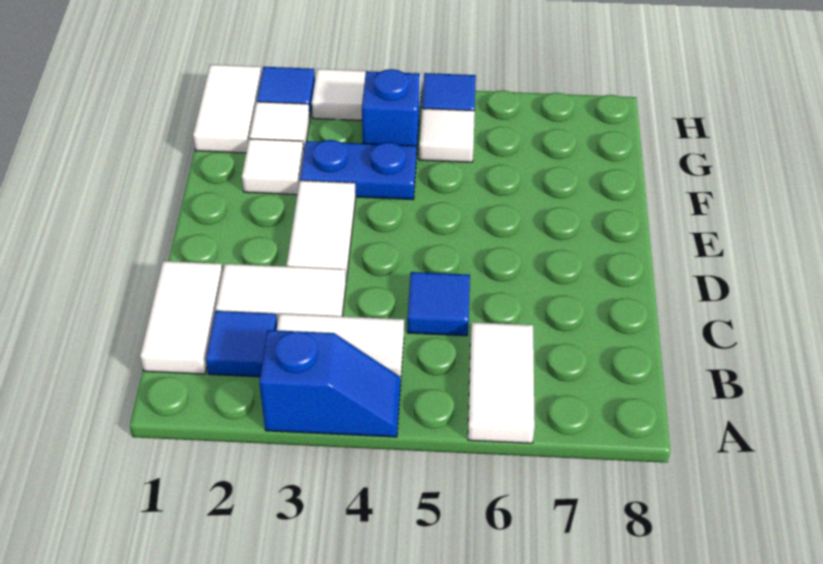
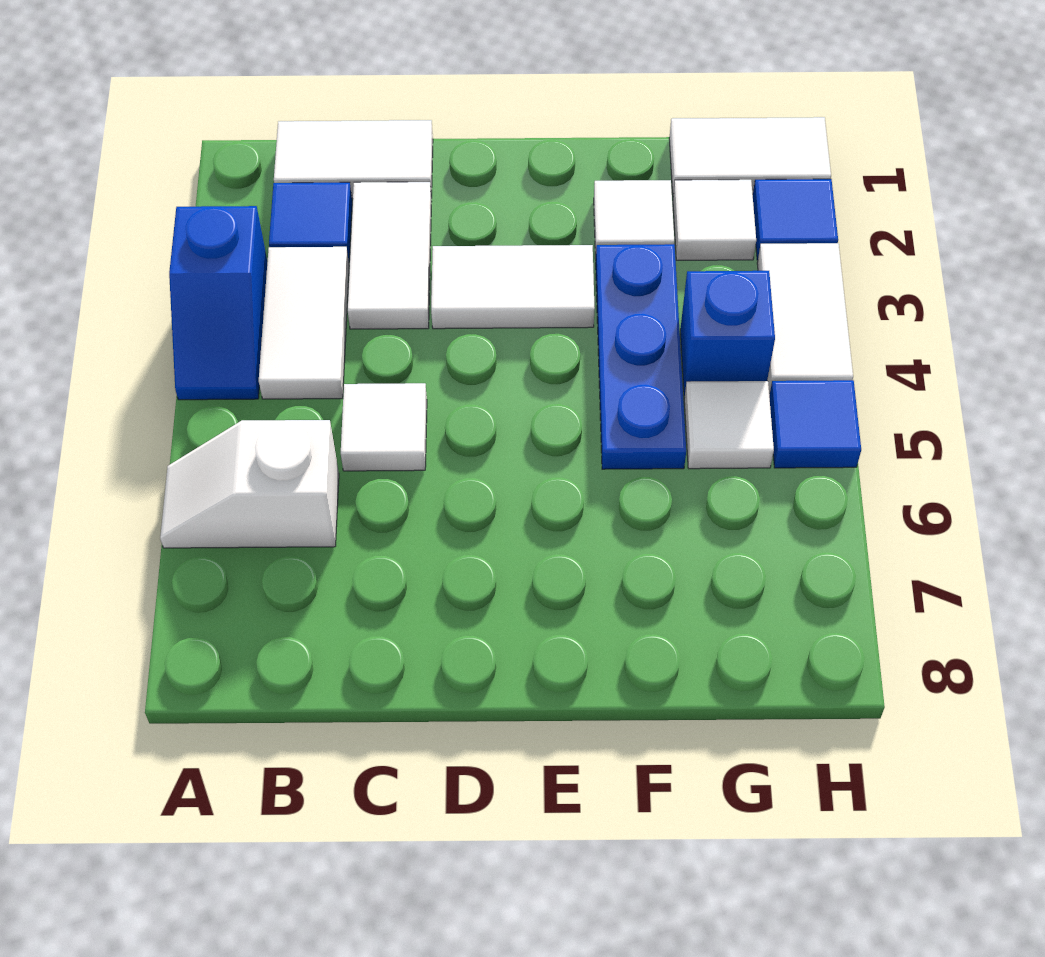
white tile A6:B6 level 1 -> white slope A6:B6 level 1 top B
blue tile C5 level 1 -> white tile C5 level 1
blue plate F3:F4 level 1 -> blue plate F3:F5 level 1

